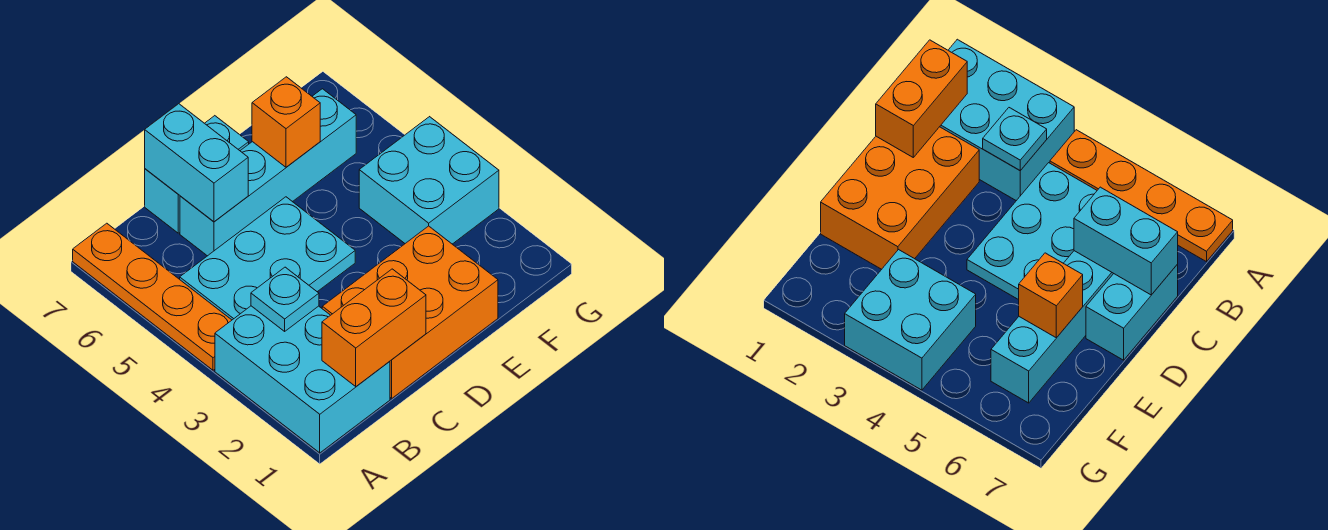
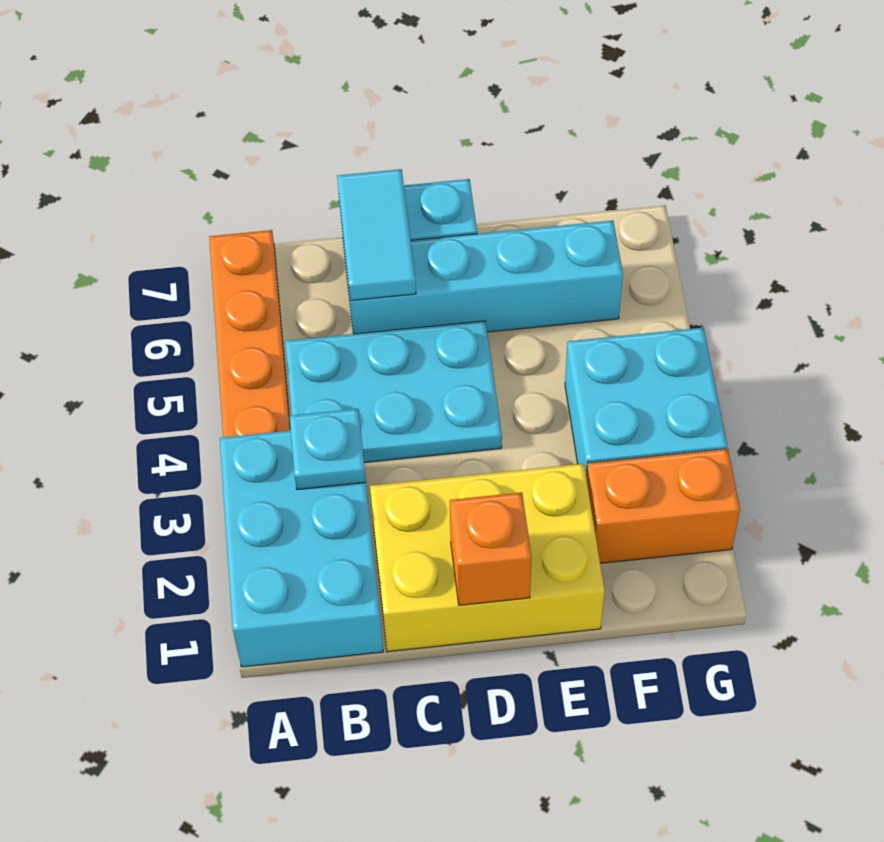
orange brick B1:C1 level 2 -> orange brick F2:G2 level 1
orange brick C1:E2 level 1 -> yellow brick C1:E2 level 1
cyan brick C6:C7 level 2 -> cyan tile C6:C7 level 2
orange brick E6 level 2 -> orange brick D1 level 2

